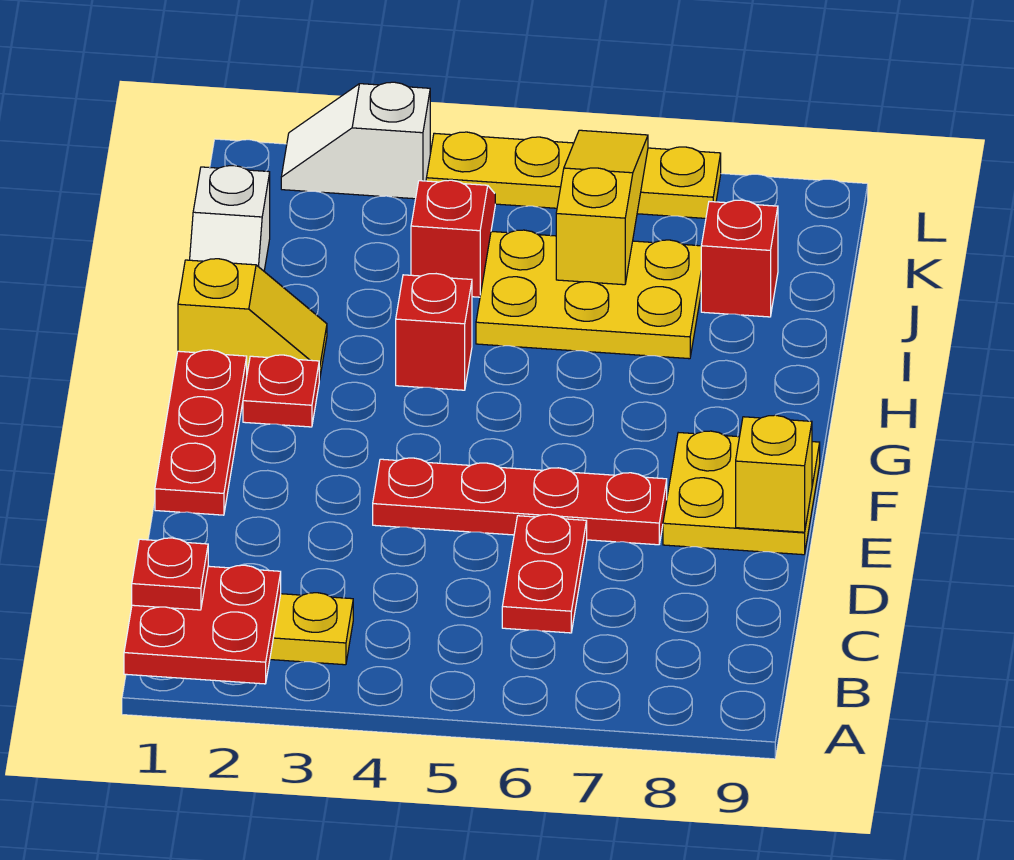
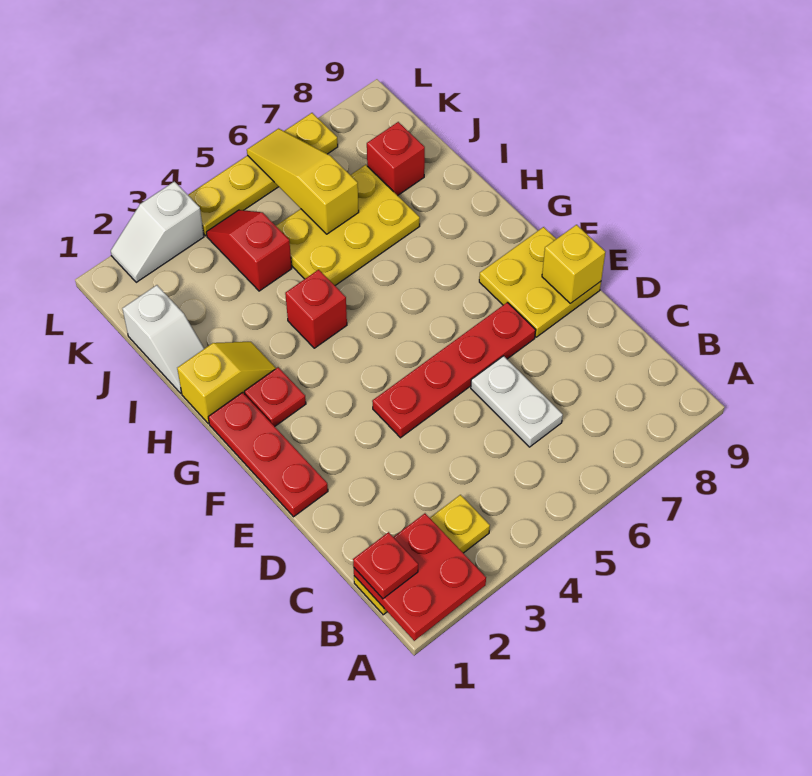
red plate C6:D6 level 1 -> white plate C6:D6 level 1

